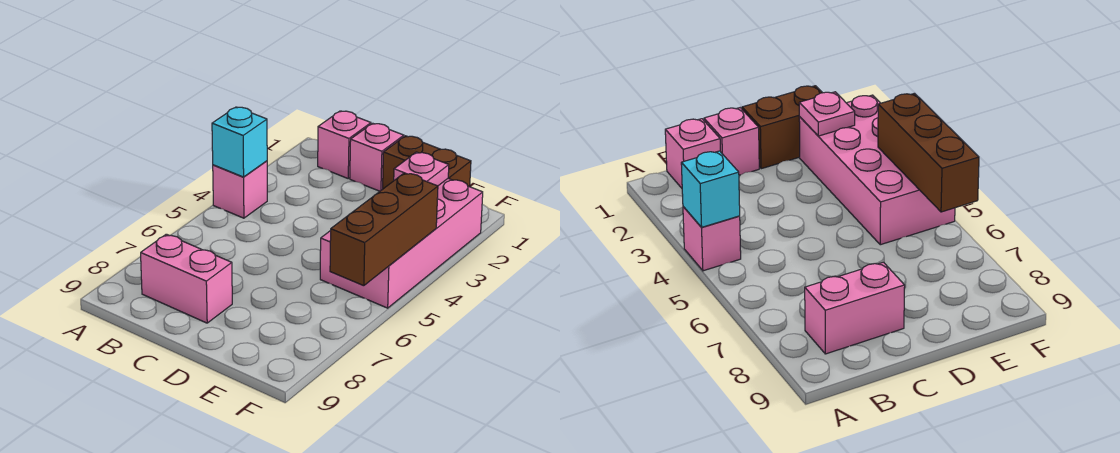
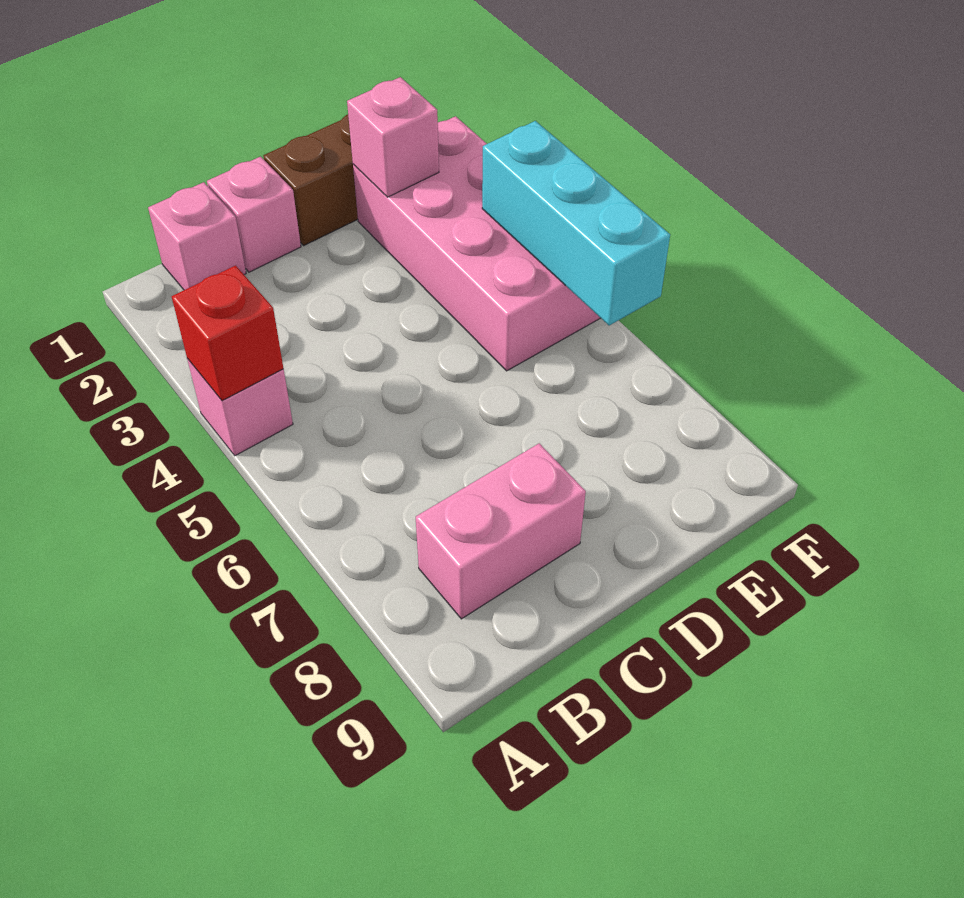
cyan brick A4 level 2 -> red brick A4 level 2
pink plate E2 level 2 -> pink brick E2 level 2
brown brick F4:F6 level 2 -> cyan brick F4:F6 level 2

